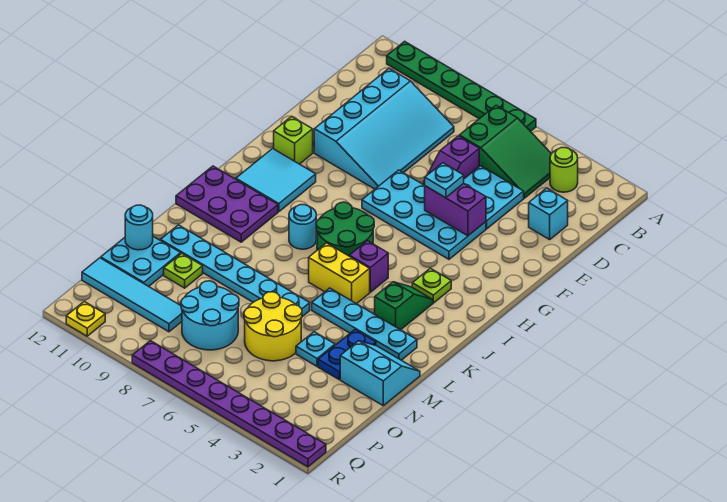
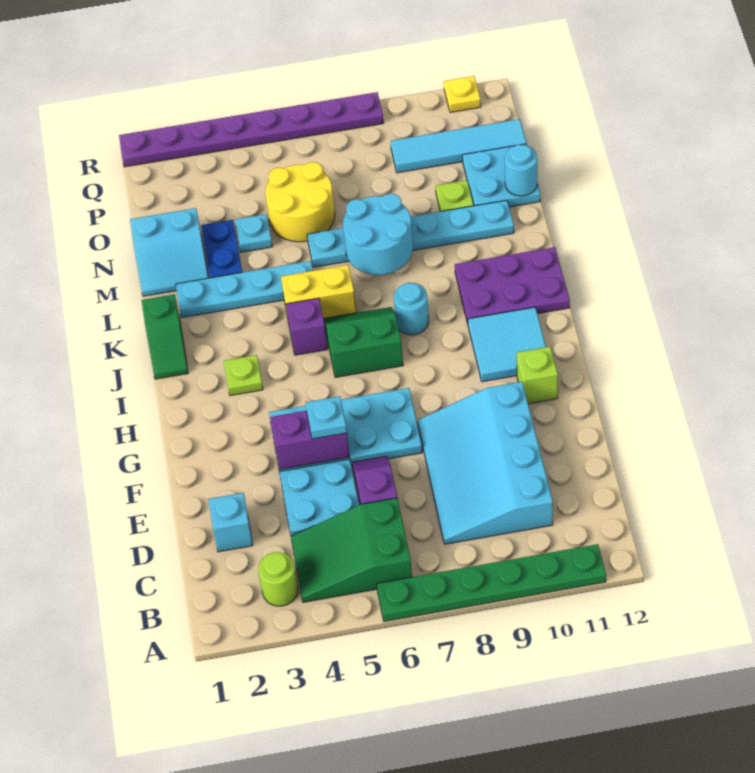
green round brick I6:J7 level 1 -> green slope I6:J7 level 1 top I
green slope J3:K3 level 1 top K -> green slope J1:K1 level 1 top K
cyan round brick O7:P8 level 1 -> cyan round brick L7:M8 level 2

